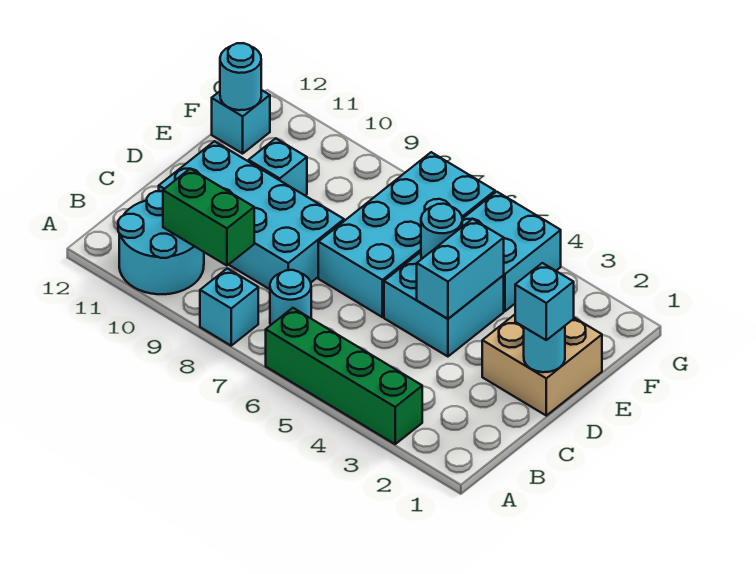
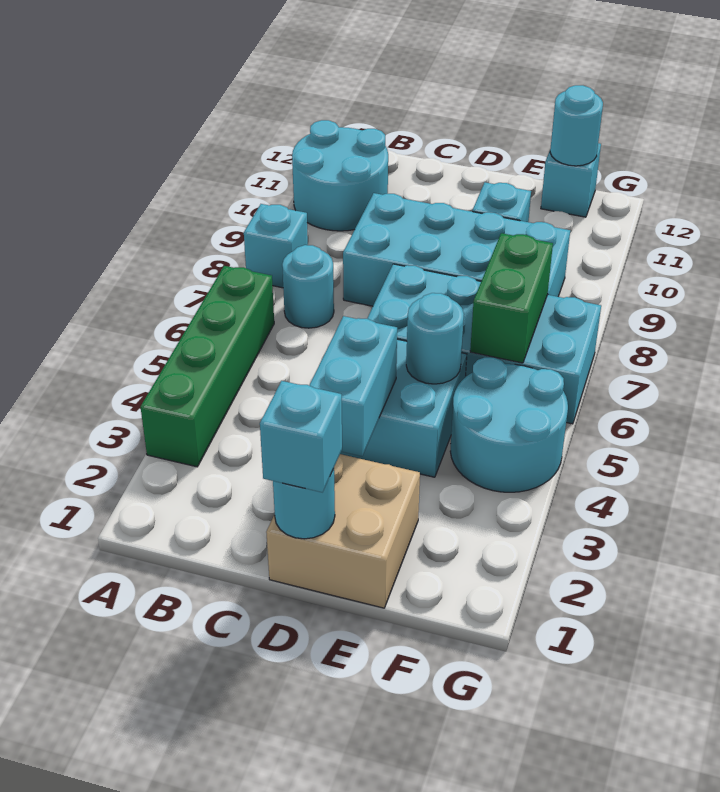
green brick B9:B10 level 2 -> green brick F6:F7 level 2
cyan brick C8:D11 level 1 -> cyan brick C8:F9 level 1
cyan brick D4:E4 level 2 -> cyan brick D3:D4 level 2
cyan brick F4:G5 level 1 -> cyan round brick F4:G5 level 1

